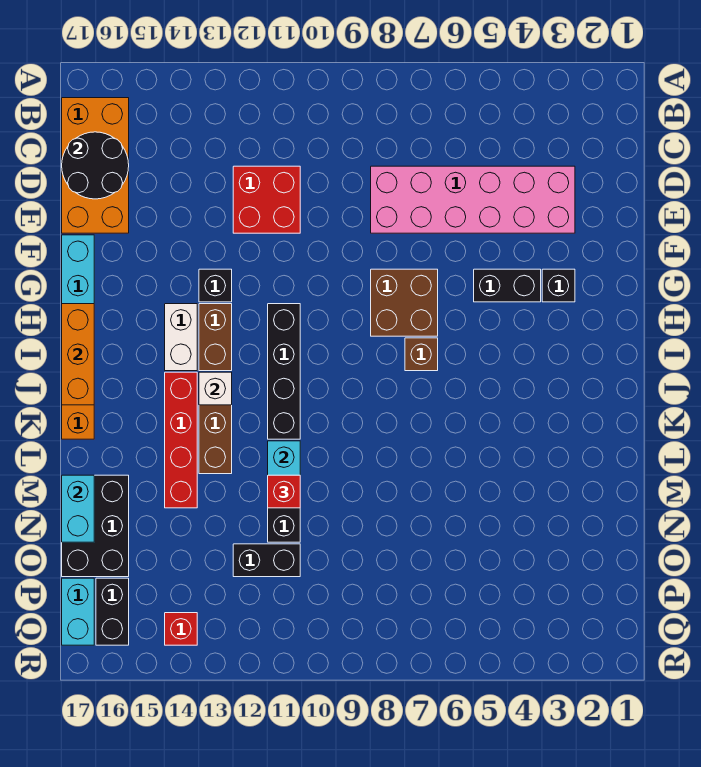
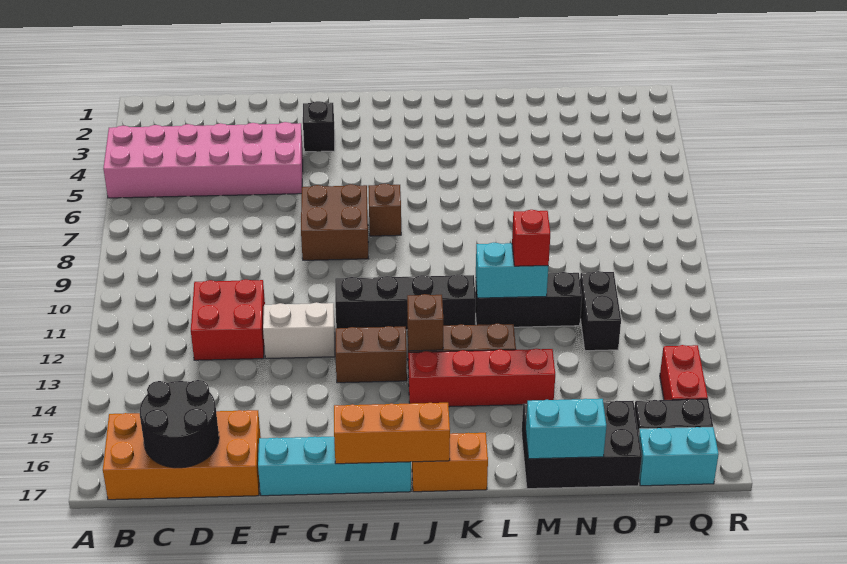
pink brick D3:E8 level 1 -> pink brick A4:F5 level 1
black brick G4:G5 level 1 -> none
black brick G13 level 1 -> none
white brick H14:I14 level 1 -> white brick F12:G12 level 1
white brick J13 level 2 -> brown brick J13 level 2
red brick Q14 level 1 -> red brick Q14:Q15 level 1

